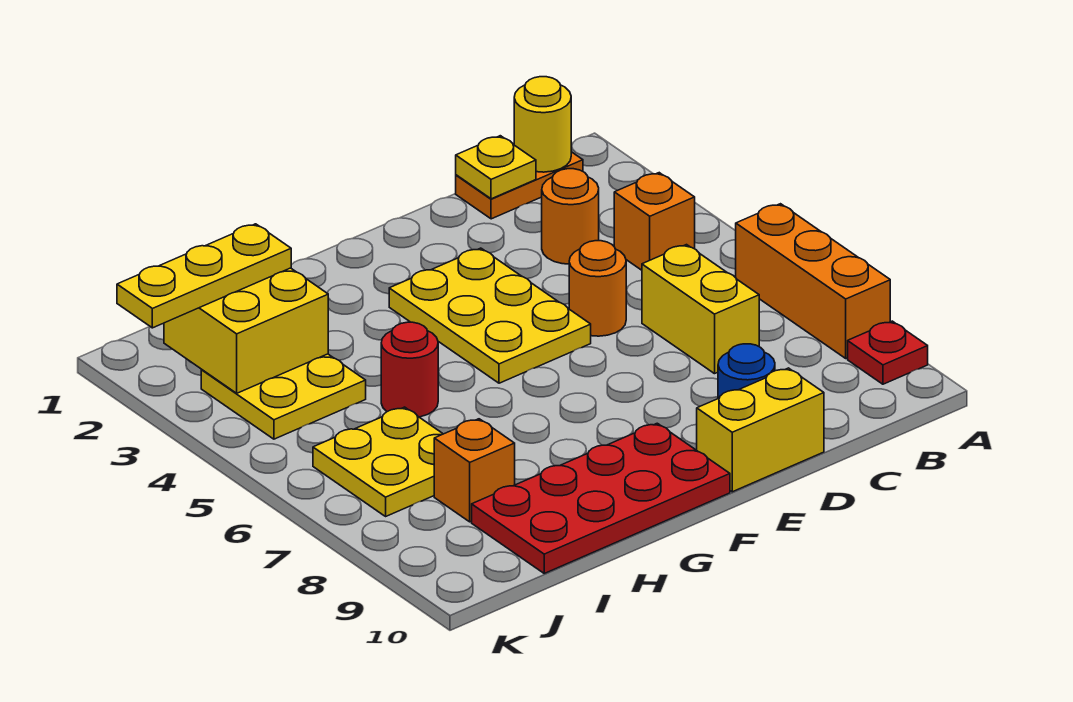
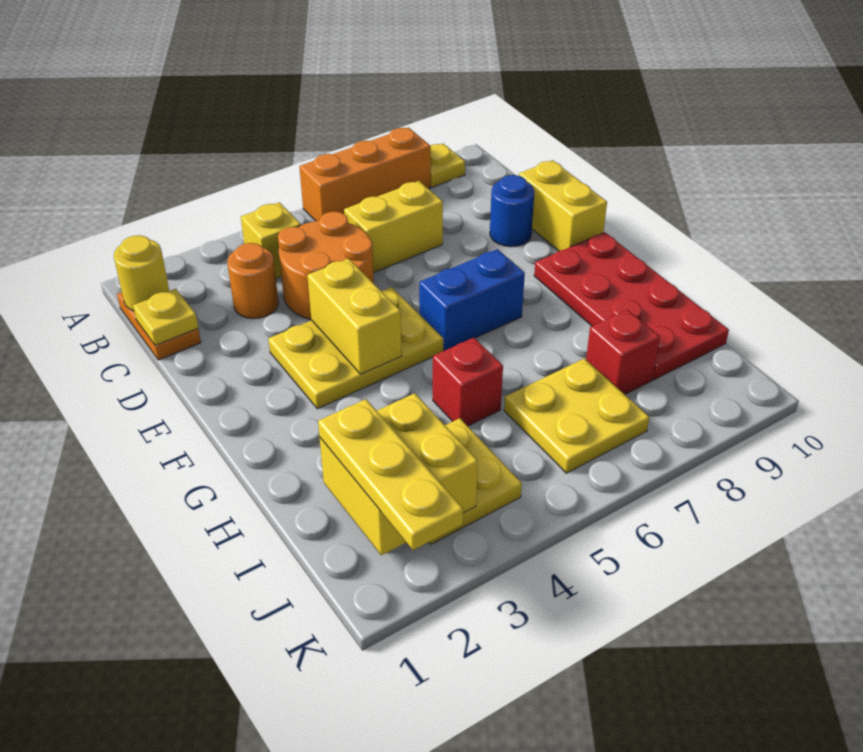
red plate A9 level 1 -> yellow plate A9 level 1
orange brick B4 level 1 -> yellow brick B4 level 1
orange round brick D5 level 1 -> orange round brick C4:D5 level 1
none -> yellow brick E4:F4 level 2
none -> blue brick F6:F7 level 1
red round brick H5 level 1 -> red brick H5 level 1
orange brick I8 level 1 -> red brick I8 level 1

